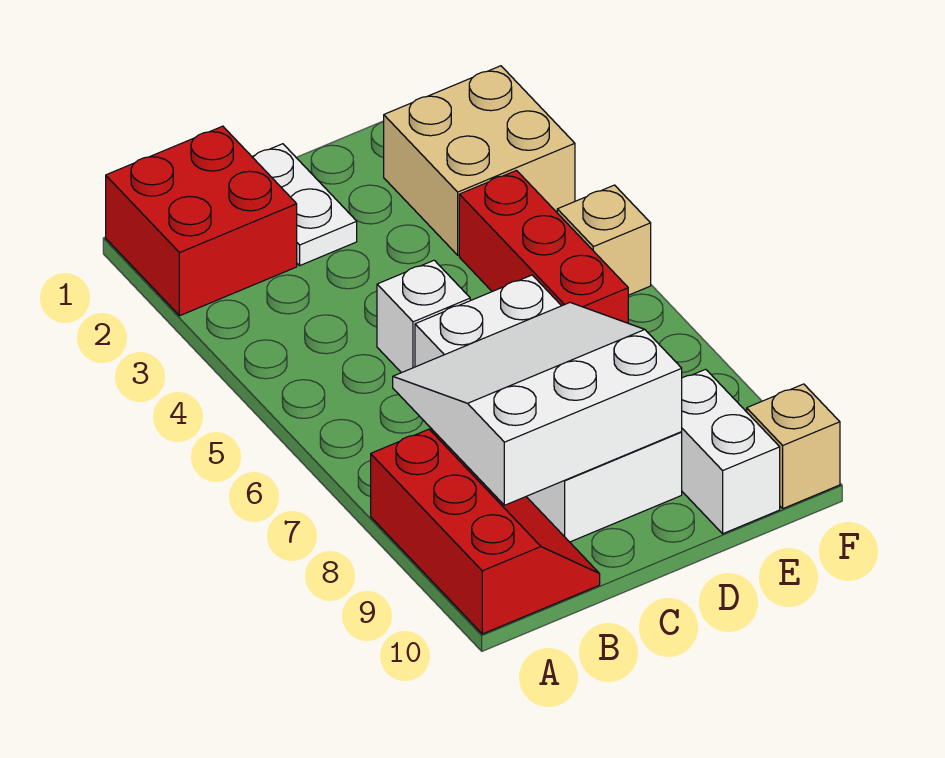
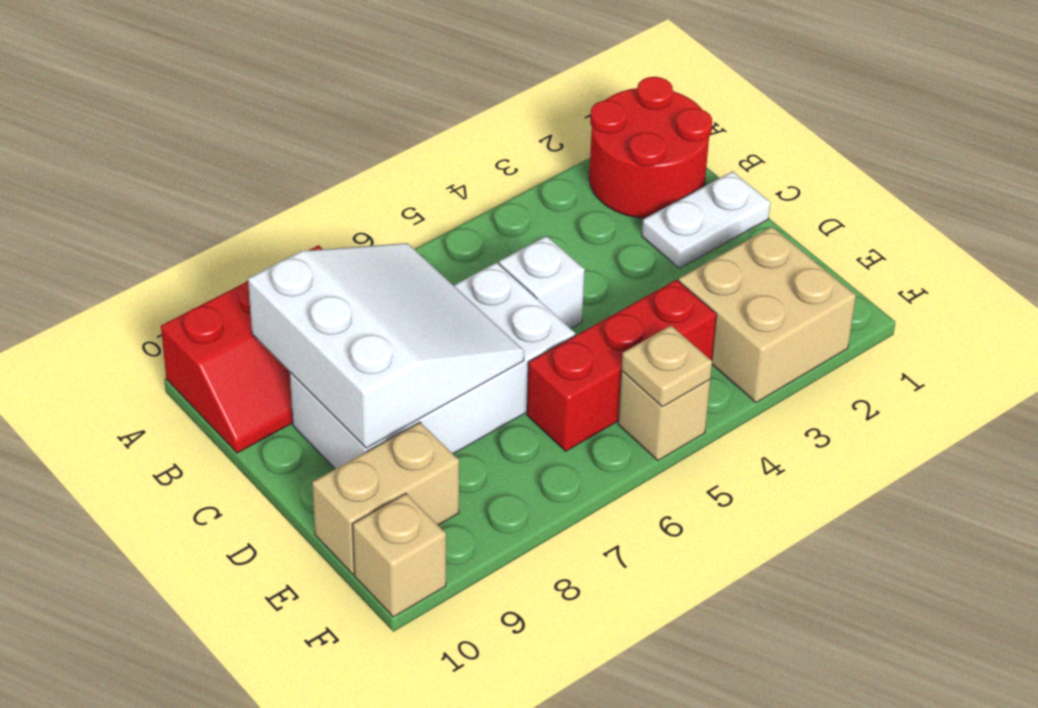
red brick A1:B2 level 1 -> red round brick A1:B2 level 1
white brick E9:E10 level 1 -> tan brick E9:E10 level 1
none -> tan plate F5 level 2

